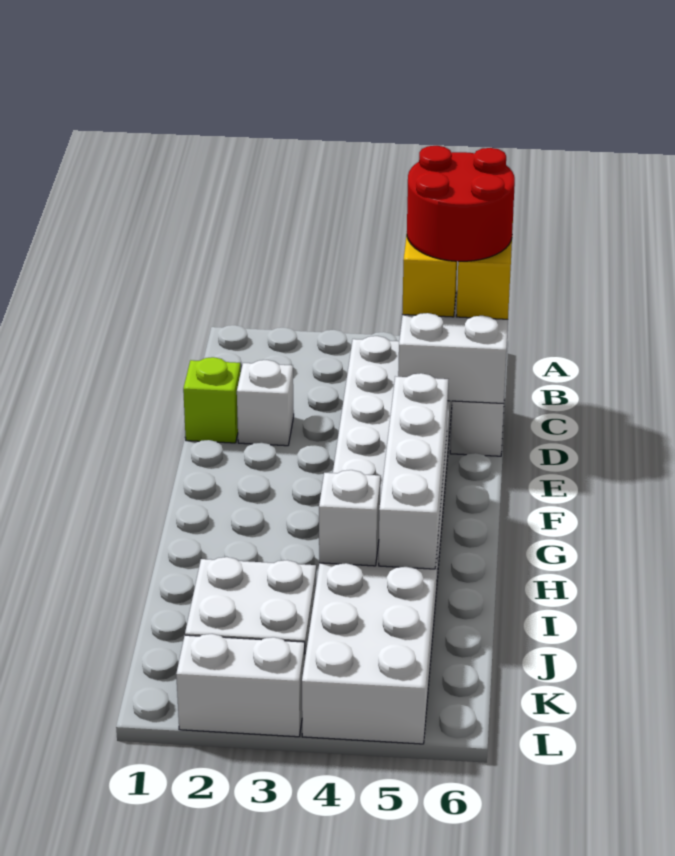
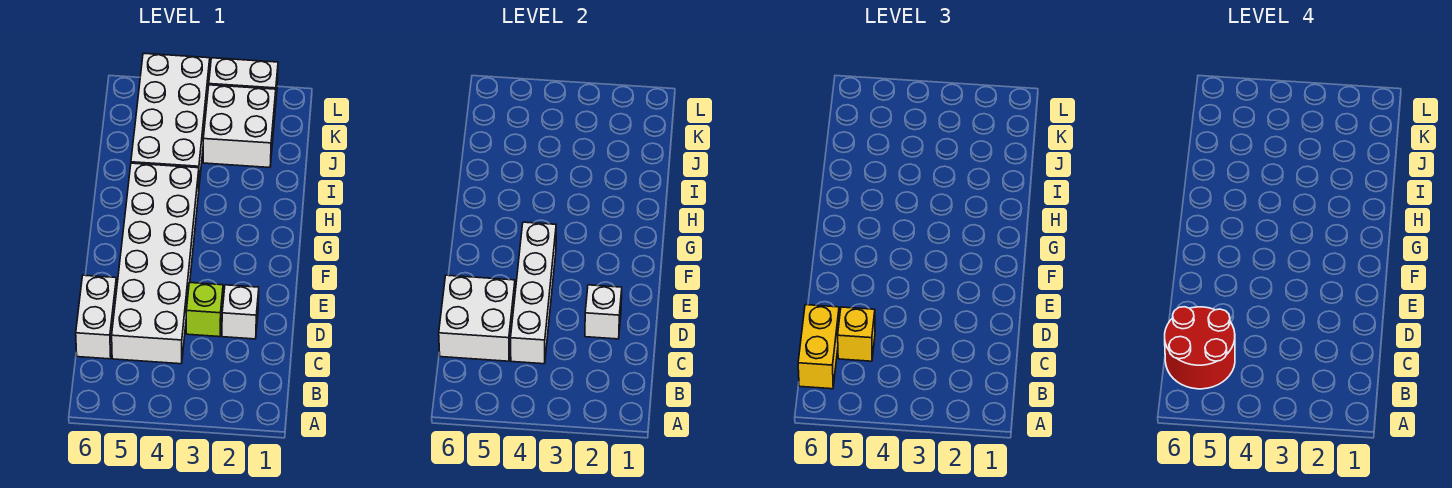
lime brick D1 level 1 -> lime brick D3 level 1
white brick F5:I5 level 2 -> white brick C4:F4 level 2
white brick I4 level 2 -> white brick D2 level 2

